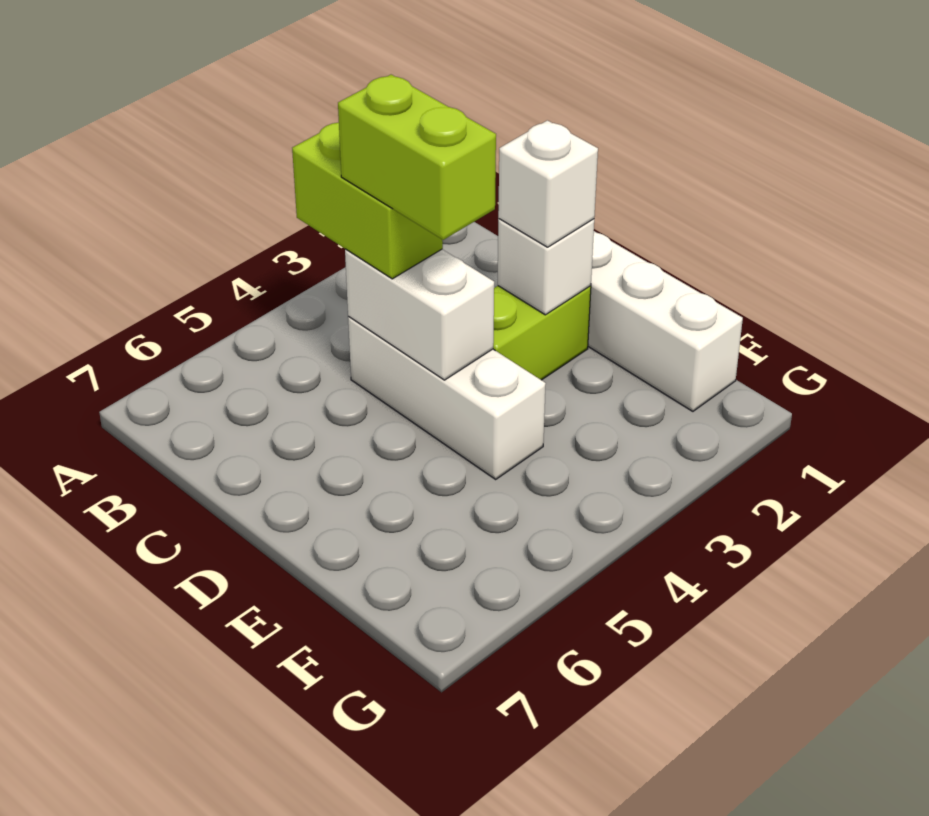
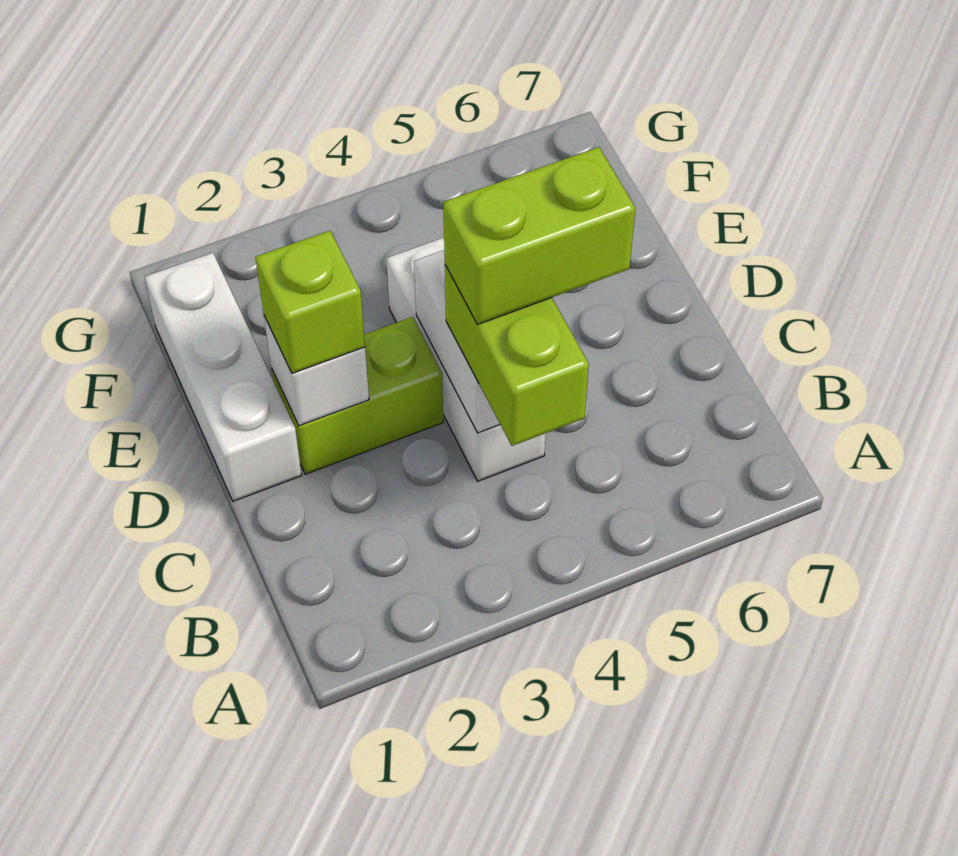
lime brick C4:D4 level 4 -> lime brick C4:C5 level 4
white brick D2 level 3 -> lime brick D2 level 3

